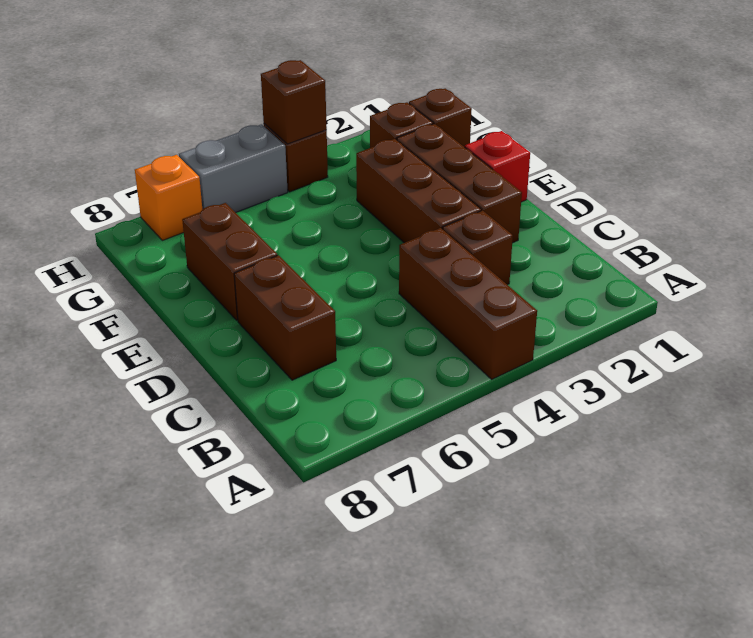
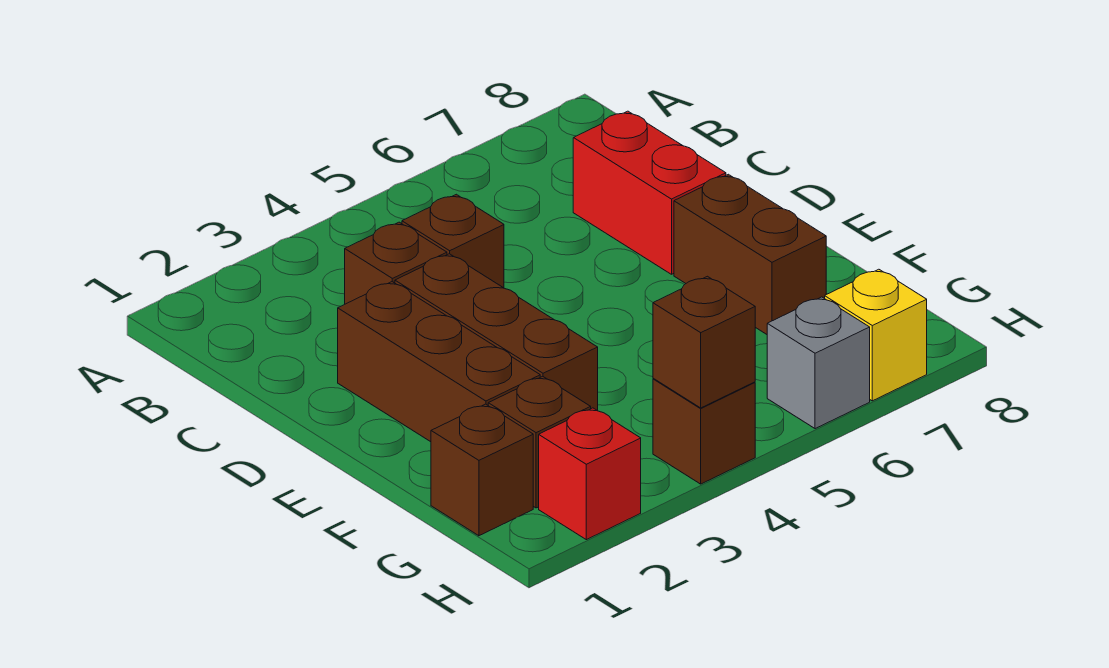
brown brick A4:C4 level 1 -> brown brick C4 level 1
brown brick C7:D7 level 1 -> red brick C7:D7 level 1
red brick E1 level 1 -> red brick H2 level 1
grey brick H5:H6 level 1 -> grey brick H6 level 1
orange brick H7 level 1 -> yellow brick H7 level 1

